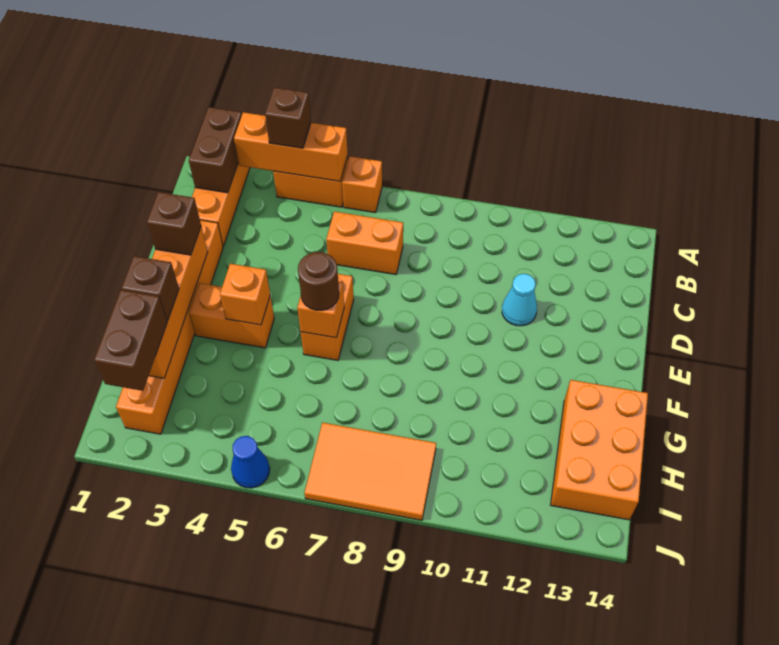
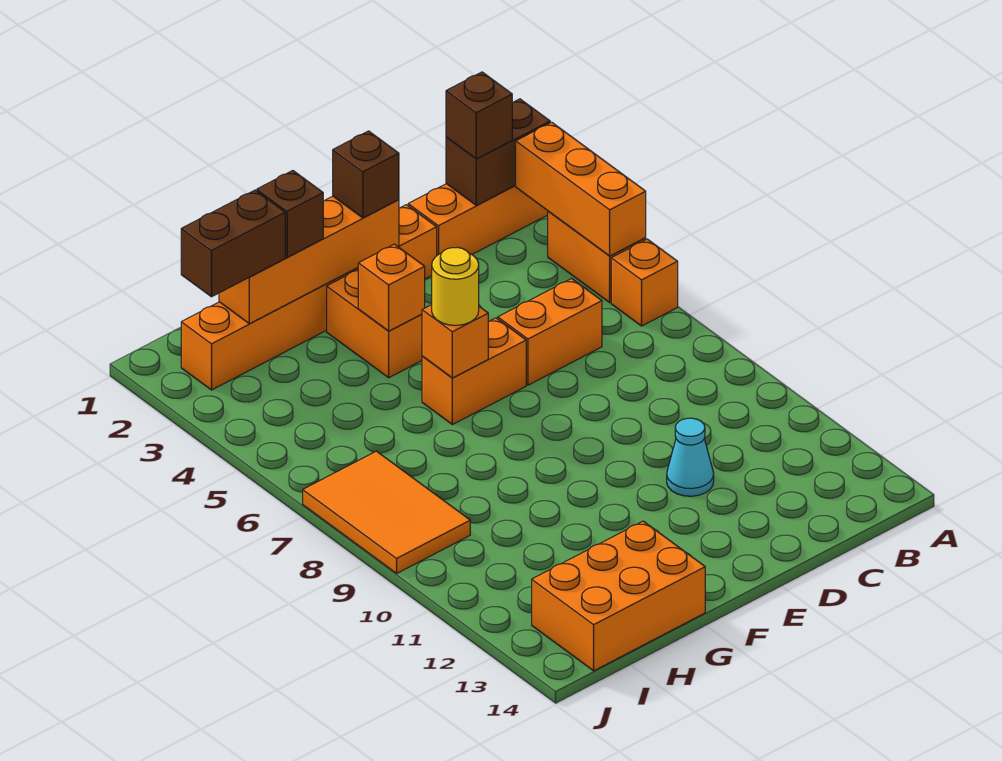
brown brick A4 level 3 -> brown brick B2 level 3
orange brick C6:C7 level 1 -> orange brick C6:D6 level 1
brown round brick F6 level 3 -> yellow round brick F6 level 3
blue cone J5 level 1 -> none

